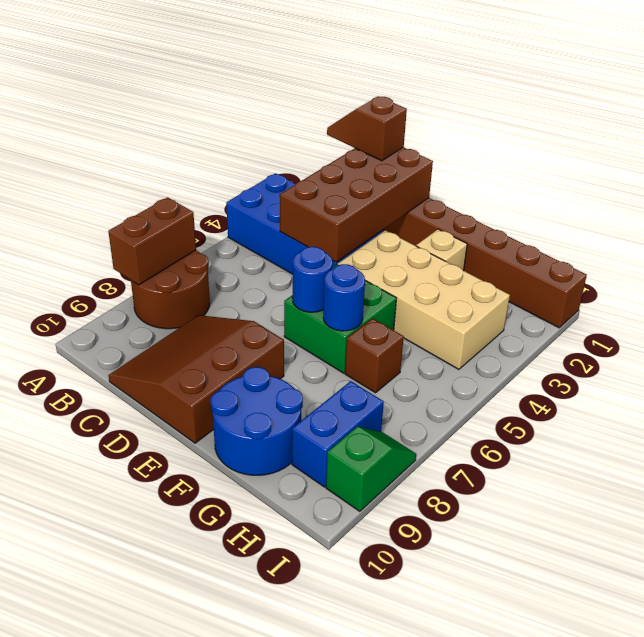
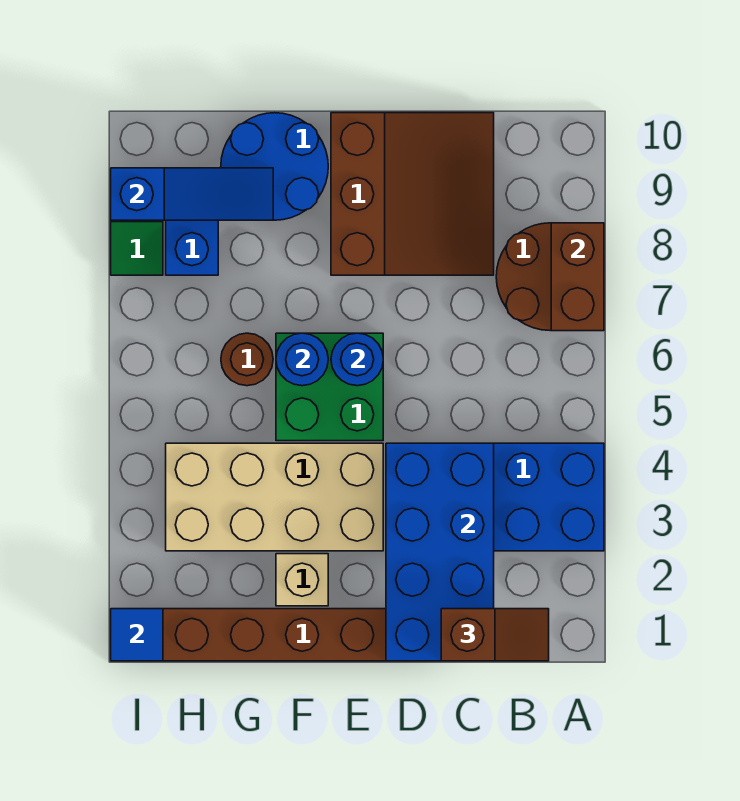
brown brick C1:D4 level 2 -> blue brick C1:D4 level 2
brown brick G6 level 1 -> brown round brick G6 level 1
none -> blue slope G9:I9 level 2 top I
none -> blue tile I1 level 2

